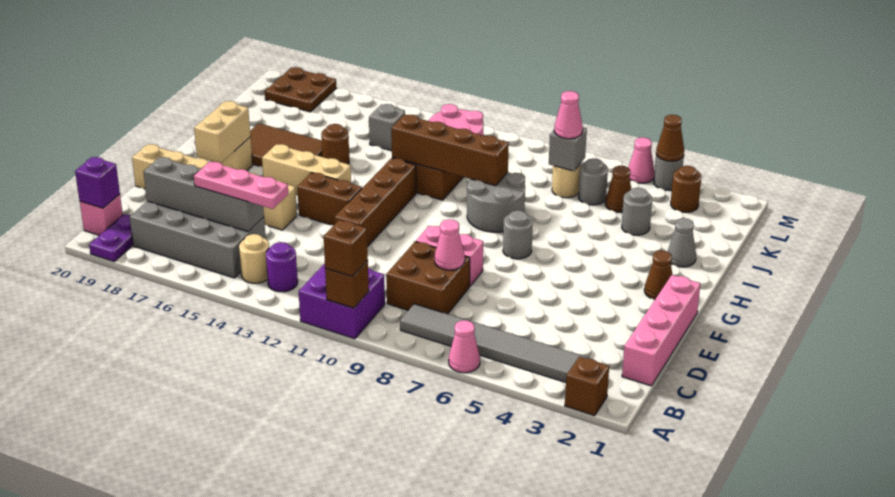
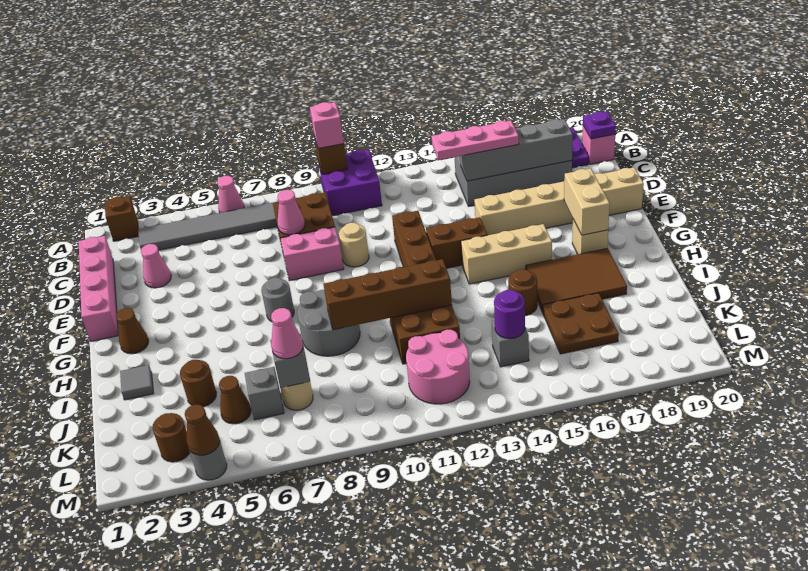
brown brick A10 level 3 -> pink brick A10 level 3
purple round brick B13 level 1 -> purple round brick K14 level 2
tan round brick B14 level 1 -> tan round brick E10 level 1
purple brick B20 level 2 -> purple plate B20 level 2
grey cone I2 level 1 -> grey tile I2 level 1
grey round brick J4 level 1 -> brown round brick J4 level 1
grey round brick K6 level 1 -> grey brick K6 level 1
brown plate L18:M19 level 1 -> brown plate J16:K17 level 1
pink cone M5 level 1 -> pink cone D3 level 1

